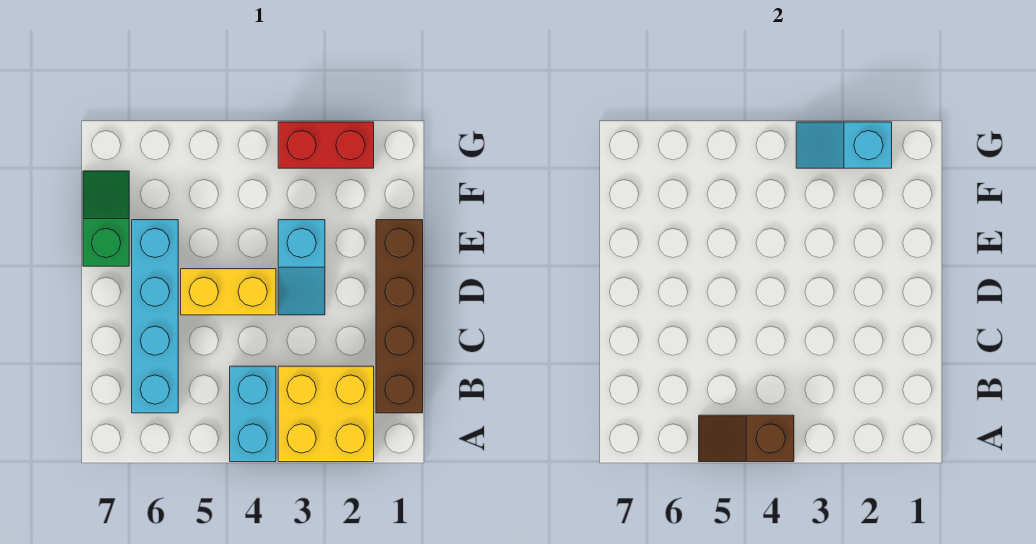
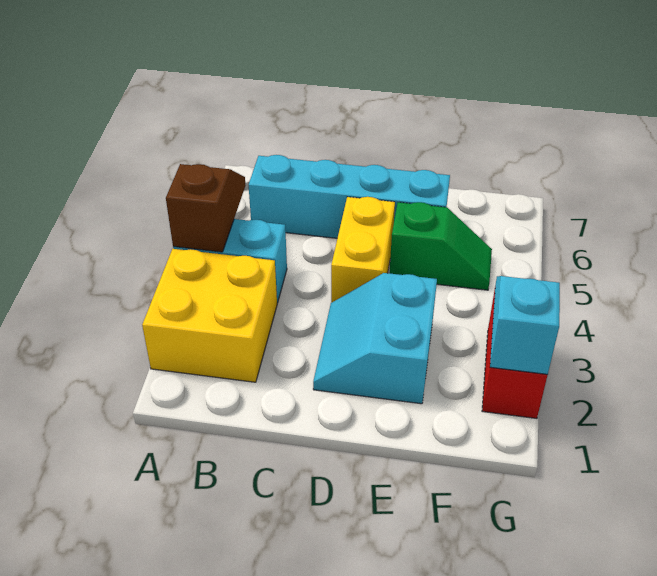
brown brick B1:E1 level 1 -> none
cyan slope D3:E3 level 1 top E -> cyan slope D2:E3 level 1 top E
green slope E7:F7 level 1 top E -> green slope E5:F5 level 1 top E

